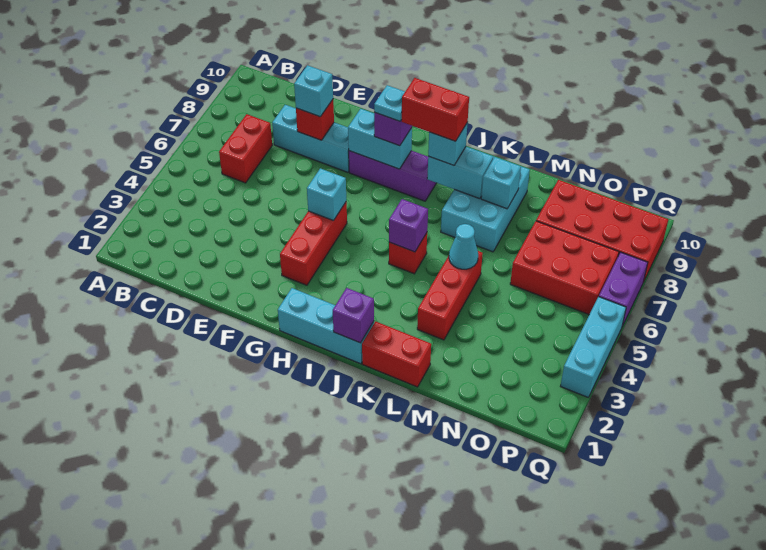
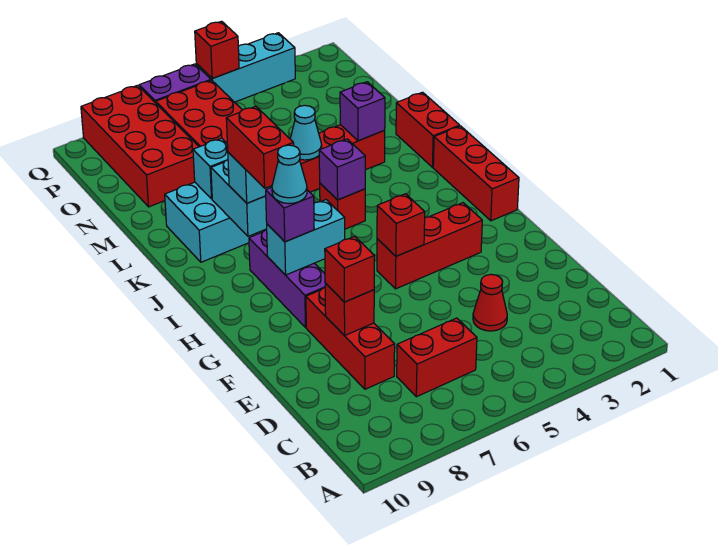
none -> red cone D4 level 1
cyan brick D8:F8 level 1 -> red brick D8:F8 level 1
cyan brick E8 level 3 -> red brick E8 level 3
cyan brick G5 level 2 -> red brick G5 level 2
cyan brick G8:H8 level 2 -> cyan brick H7:H8 level 2
cyan brick H1:J1 level 1 -> red brick H1:J1 level 1
cyan plate H8 level 4 -> cyan cone H8 level 4
purple brick J1 level 2 -> purple brick L3 level 2
none -> red brick Q5 level 2

